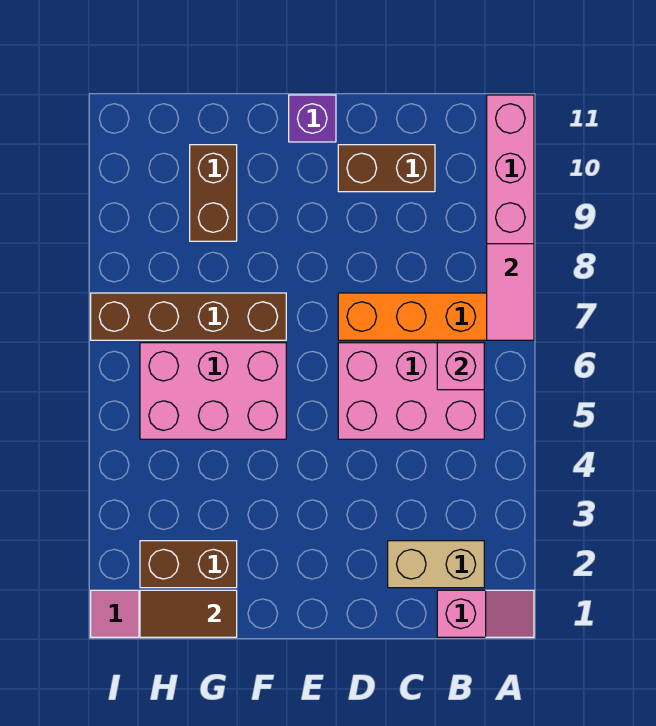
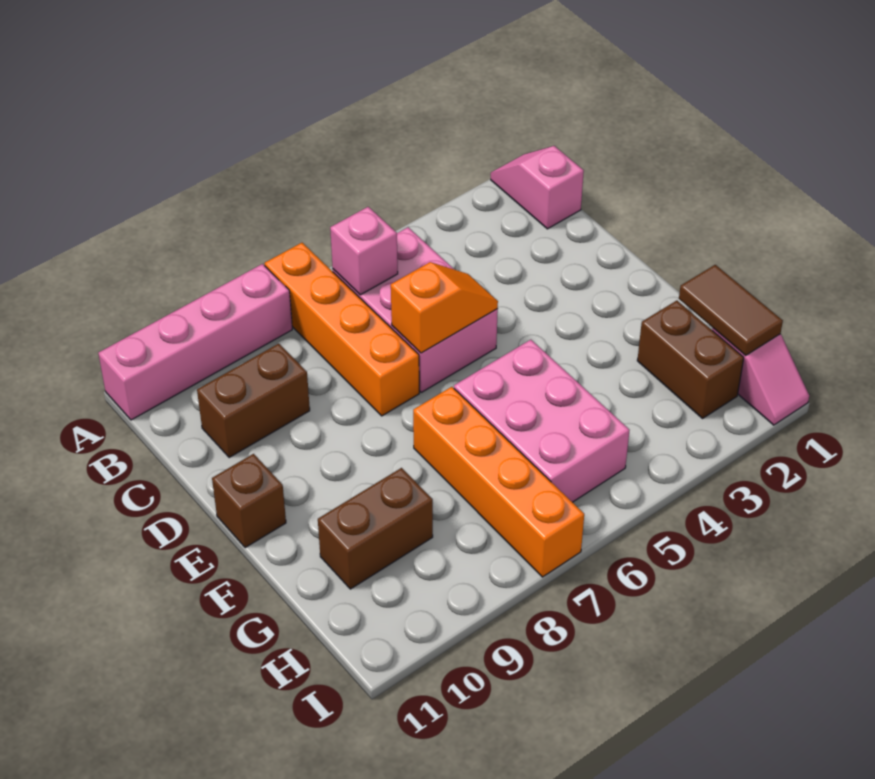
pink tile A7:A8 level 2 -> none
tan brick B2:C2 level 1 -> none
brown brick C10:D10 level 1 -> brown brick C9:C10 level 1
none -> orange slope D5:D6 level 2 top 6
purple brick E11 level 1 -> brown brick E11 level 1
brown brick F7:I7 level 1 -> orange brick F7:I7 level 1

